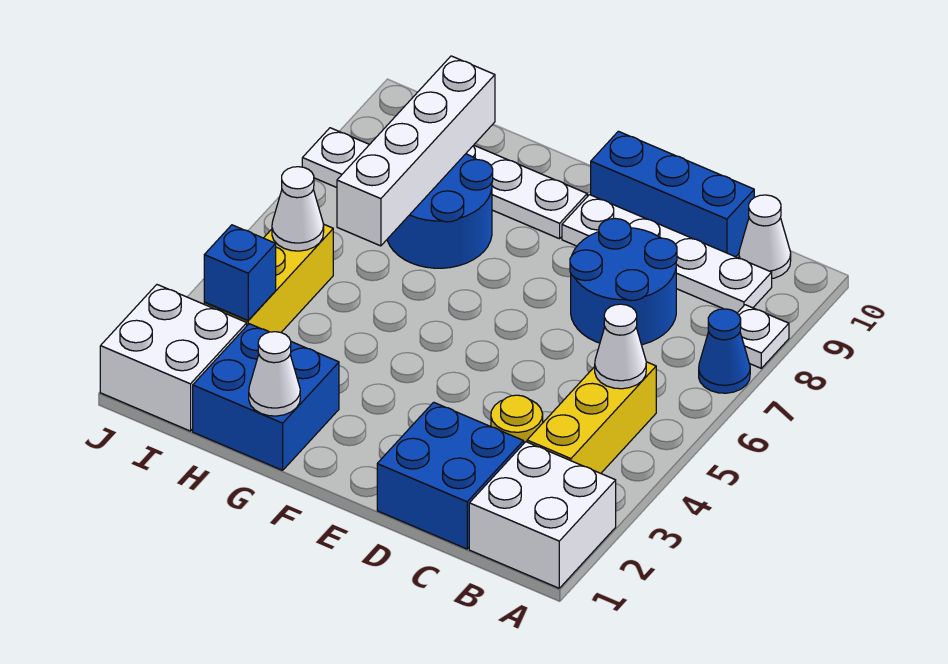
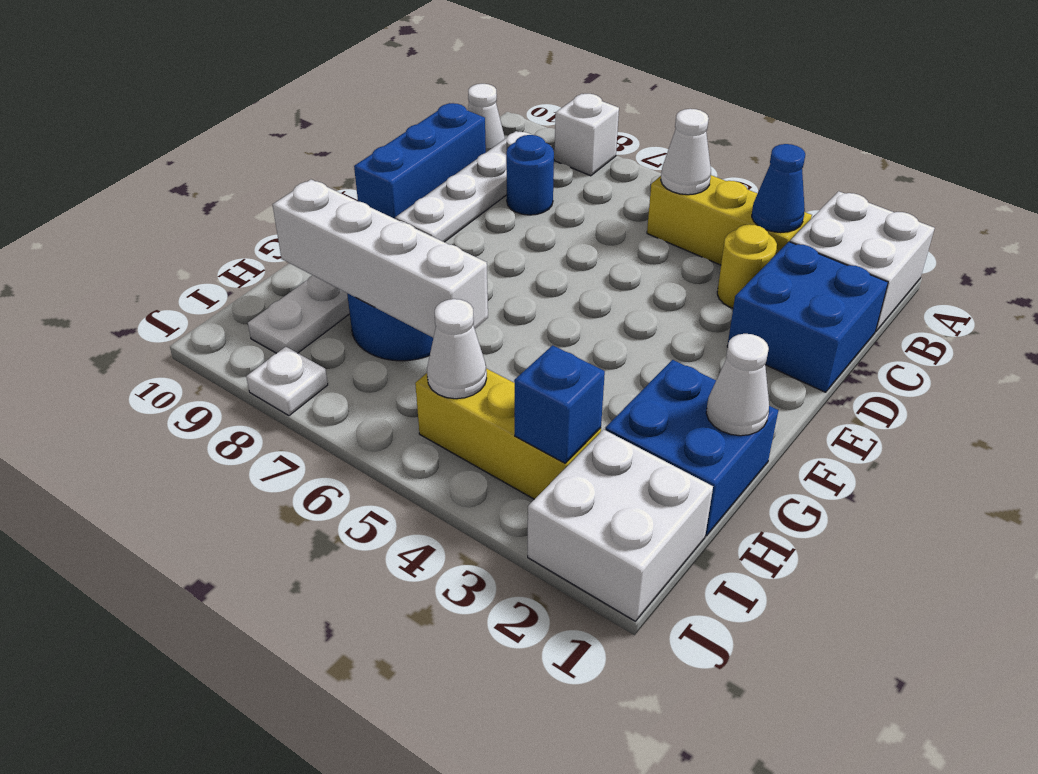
blue cone A7 level 1 -> blue cone B3 level 2
white plate A8 level 1 -> white brick A8 level 1
blue round brick C7:D8 level 1 -> blue round brick C8 level 1

